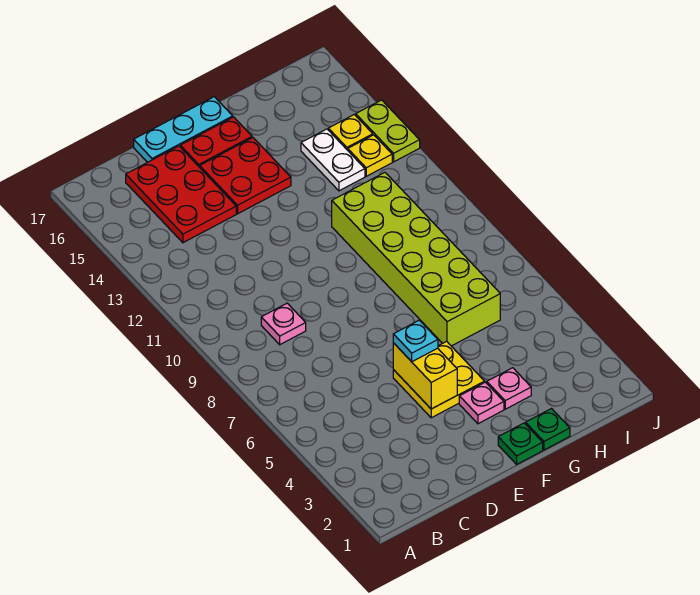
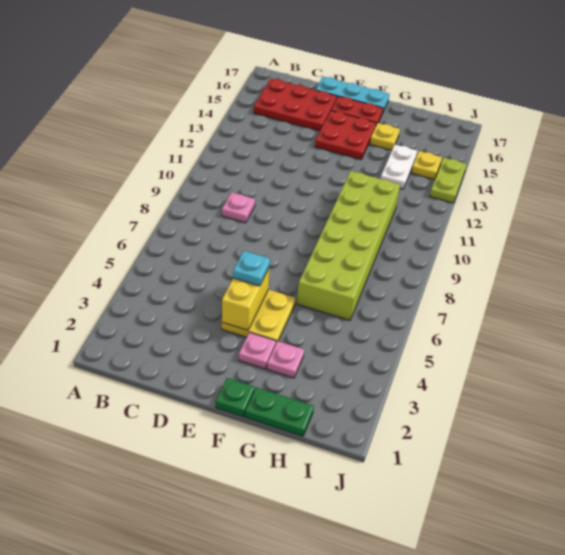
red plate C14:D16 level 1 -> red plate B15:D16 level 1
green plate G1 level 1 -> green plate G1:H1 level 1
yellow plate I13 level 1 -> yellow plate G15 level 1

